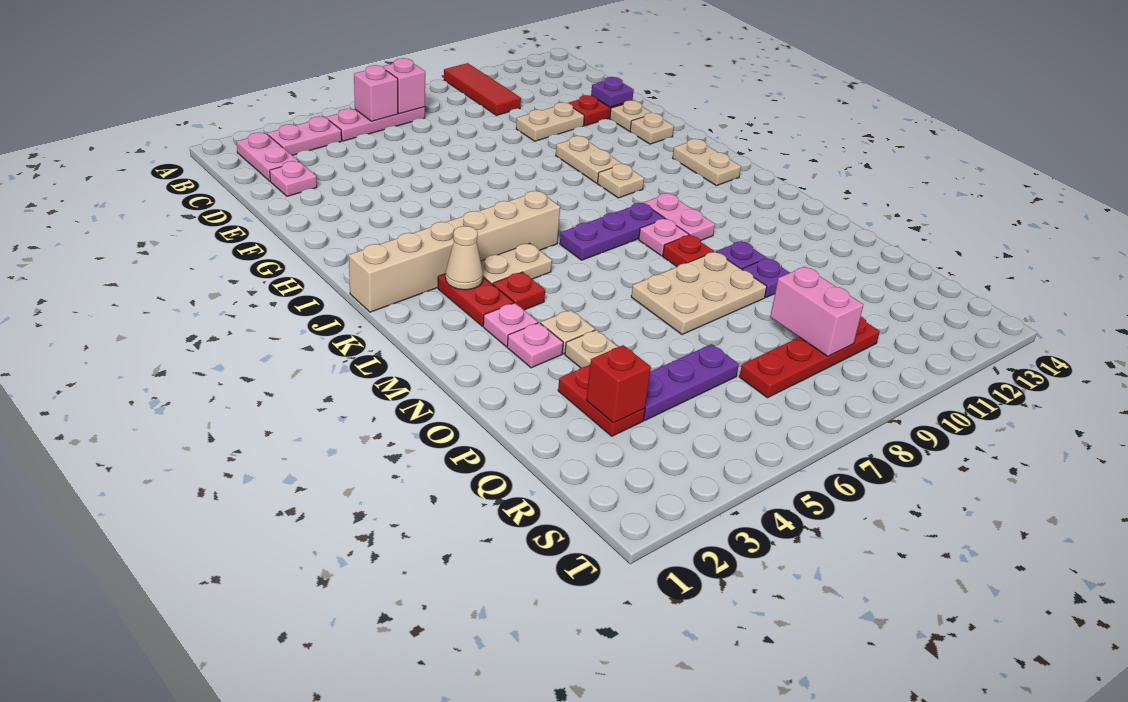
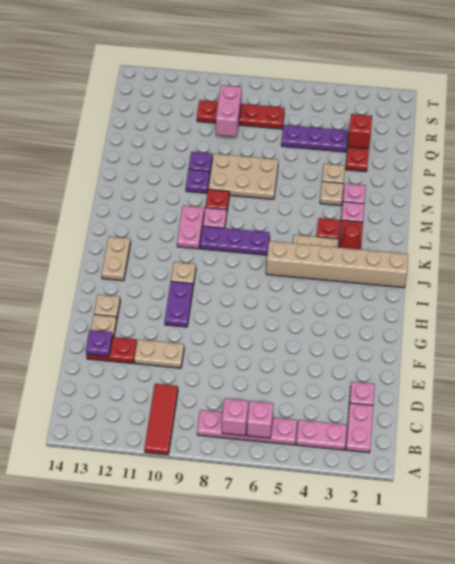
pink plate B5:B7 level 1 -> pink plate B5:B8 level 1
tan plate G10:H10 level 1 -> purple plate G10:H10 level 1
tan cone K3 level 2 -> red cone K3 level 2

